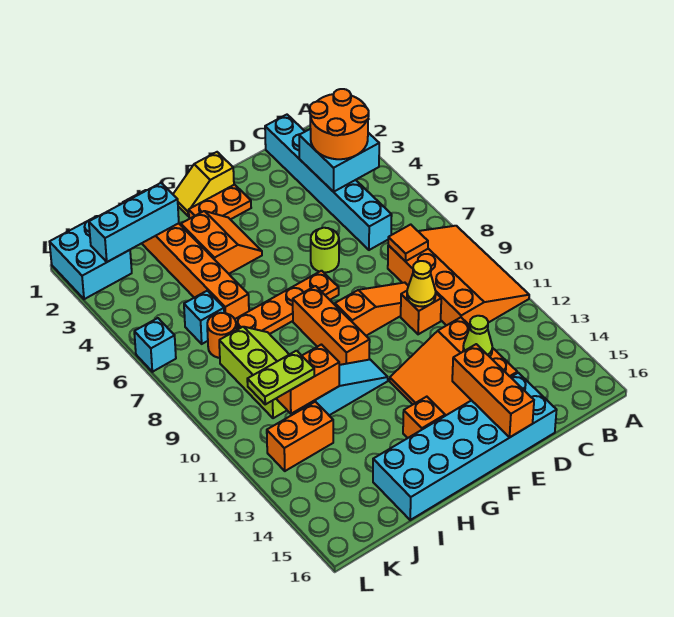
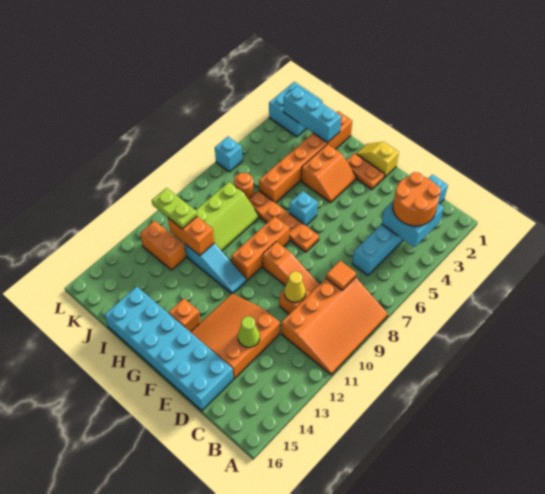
lime round brick E6 level 1 -> none
orange brick E14:E16 level 2 -> none
cyan brick J6 level 1 -> cyan brick G6 level 1

